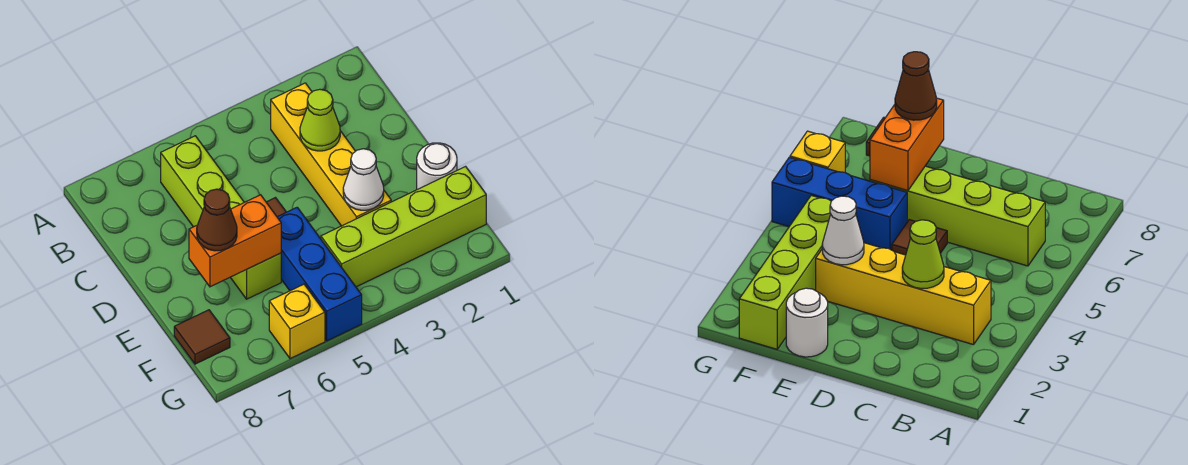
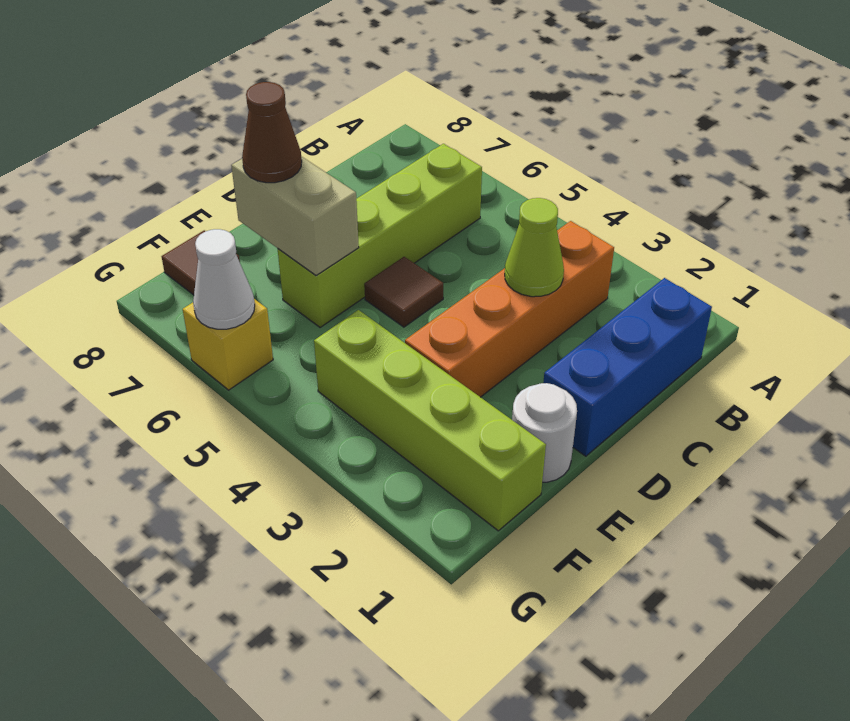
yellow brick B3:E3 level 1 -> orange brick B3:E3 level 1
white cone E3 level 2 -> white cone G6 level 2
blue brick E5:G5 level 1 -> blue brick B1:D1 level 1
orange brick E6:E7 level 2 -> tan brick E6:E7 level 2

